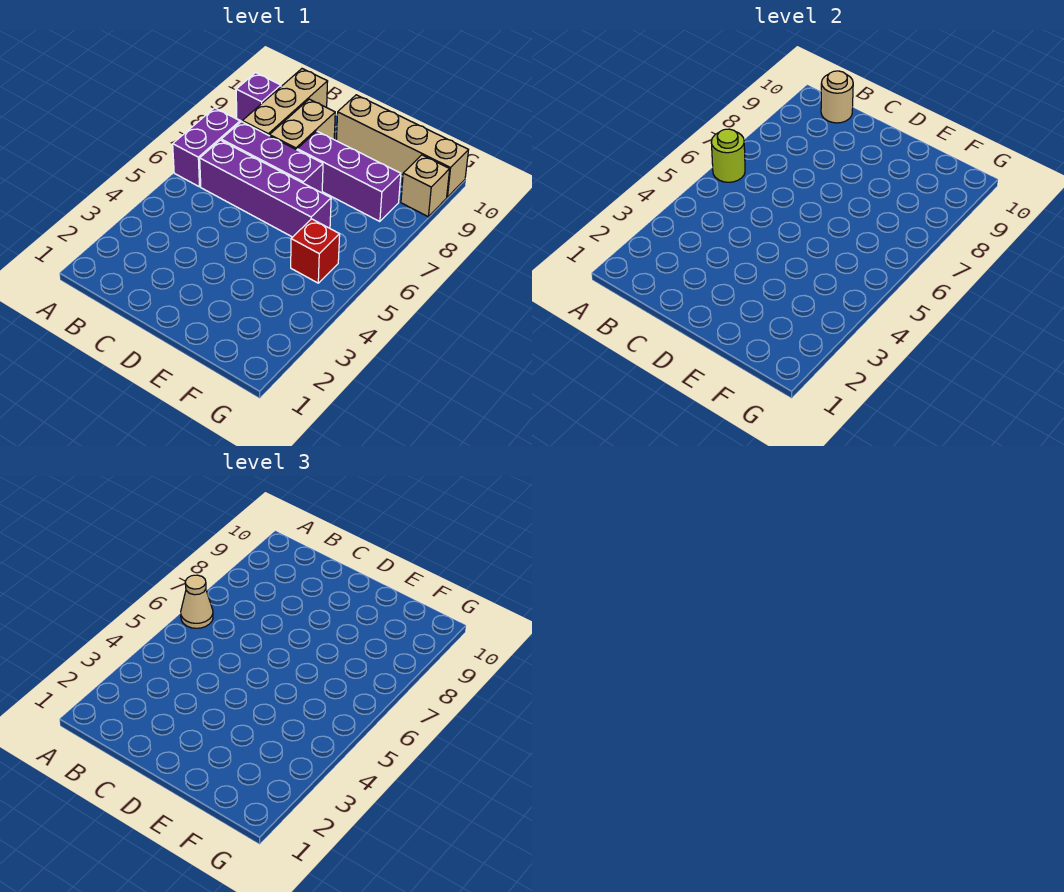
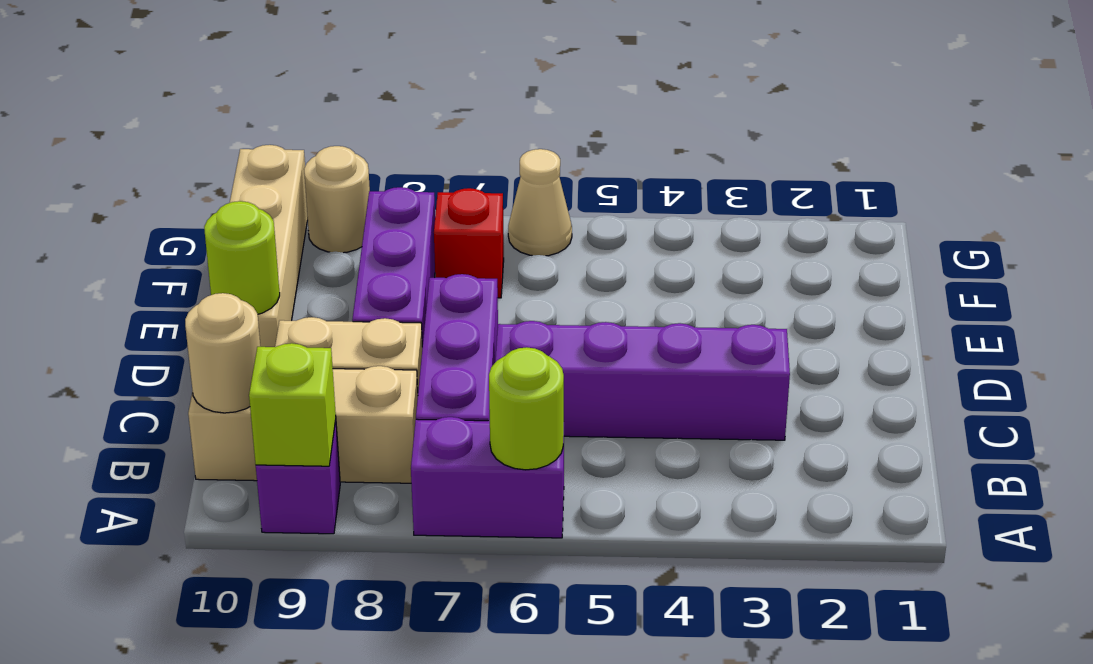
tan cone A6 level 3 -> tan cone G6 level 1
none -> lime brick A9 level 2
purple brick B6:E6 level 1 -> purple brick C3:C6 level 1
none -> lime round brick D10 level 2
red brick F5 level 1 -> red brick F7 level 1
tan brick G9 level 1 -> tan round brick G9 level 1

